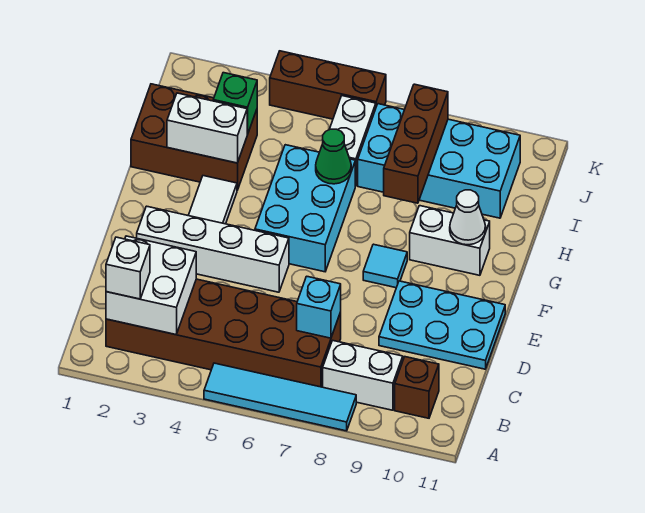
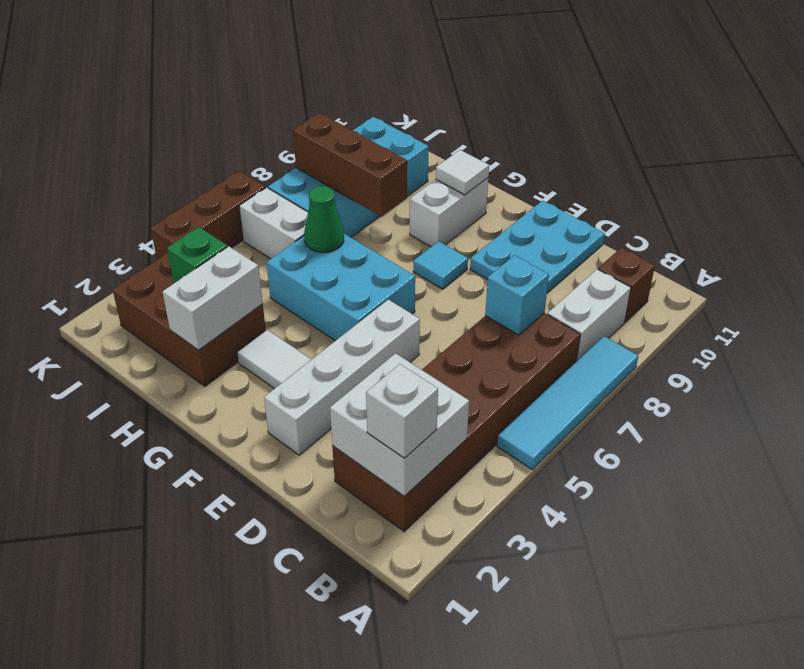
white cone G10 level 2 -> white tile G10 level 2
brown brick H1:I3 level 1 -> brown brick H2:J3 level 1

